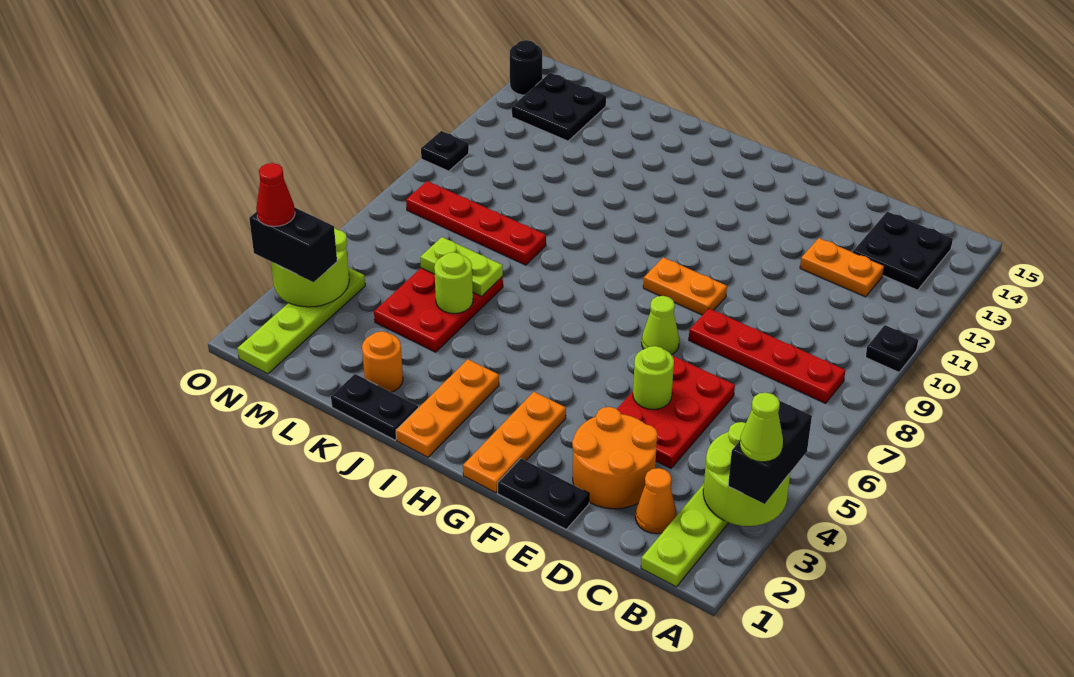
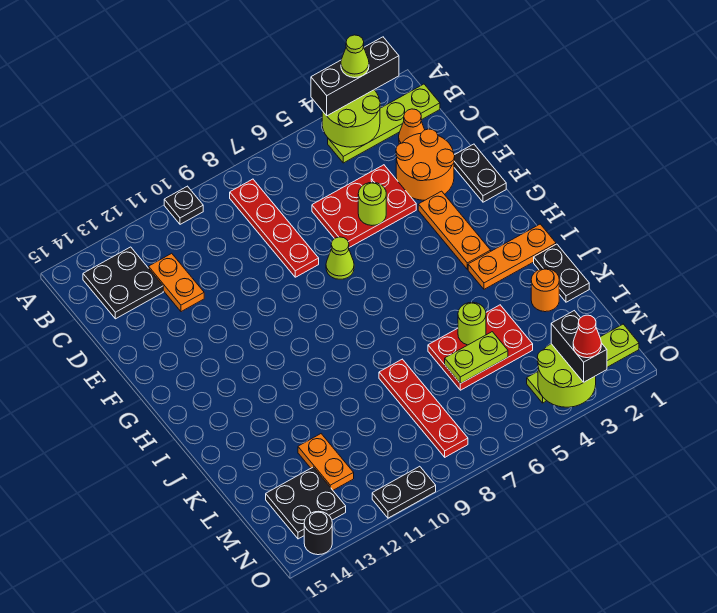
black brick A3:A4 level 3 -> black brick A2:A4 level 3
orange plate F9:G9 level 1 -> orange plate L12:M12 level 1
orange plate G1:G3 level 1 -> orange plate F3:H3 level 1
lime plate K6:L6 level 2 -> lime plate L5:L6 level 2
black plate O10 level 1 -> black plate O10:O11 level 1

